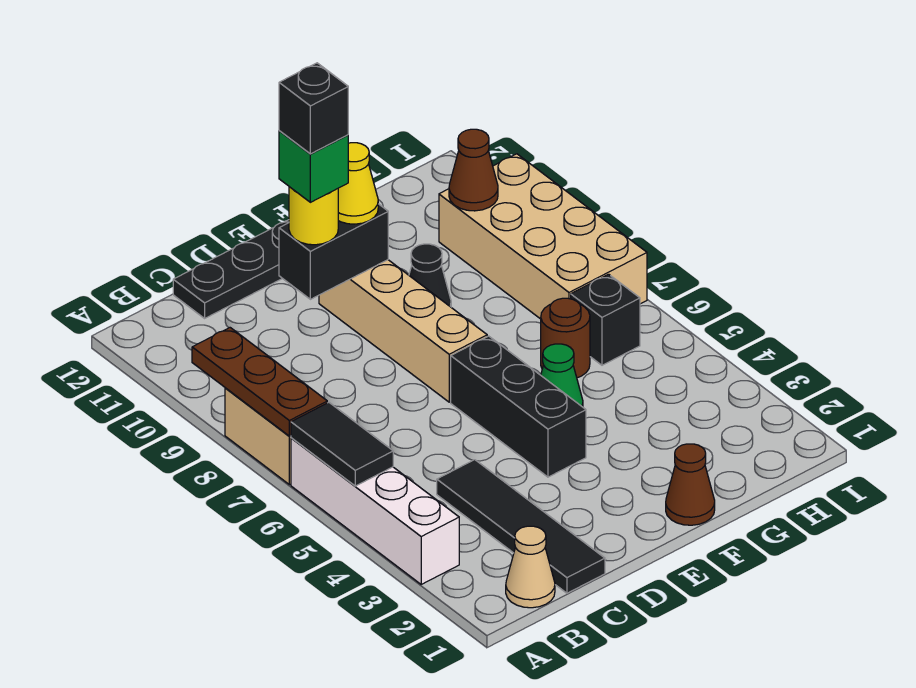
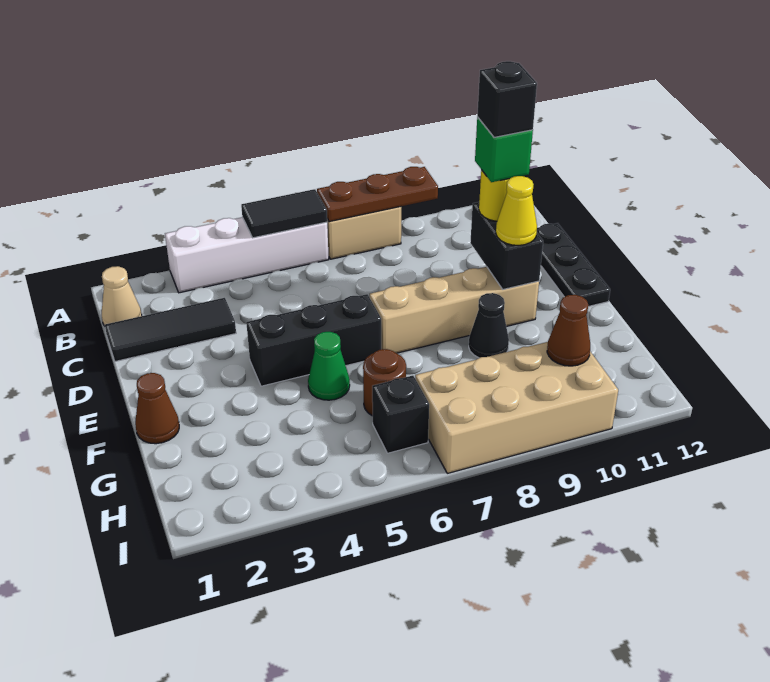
black tile C1:C4 level 1 -> black tile C1:C3 level 1

